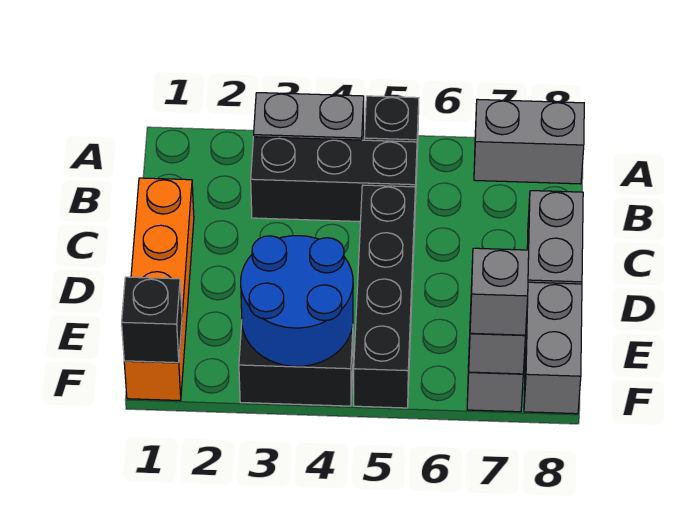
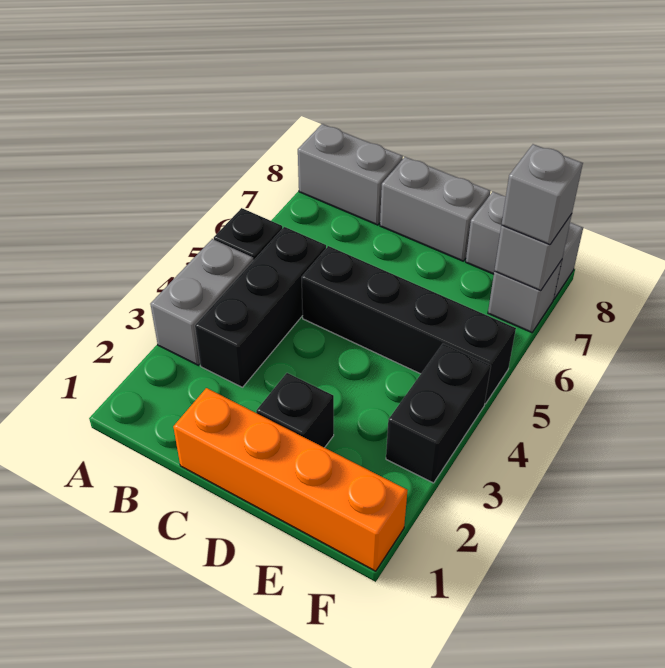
grey brick A7:A8 level 1 -> grey brick A8:B8 level 1
blue round brick E3:F4 level 2 -> none
black brick F1 level 2 -> black brick D2 level 1

